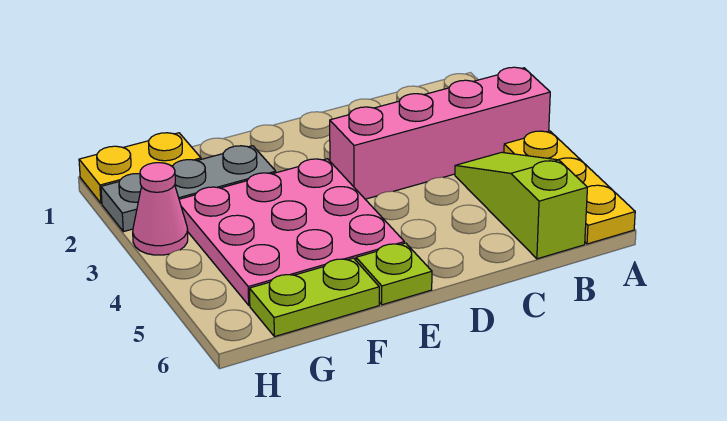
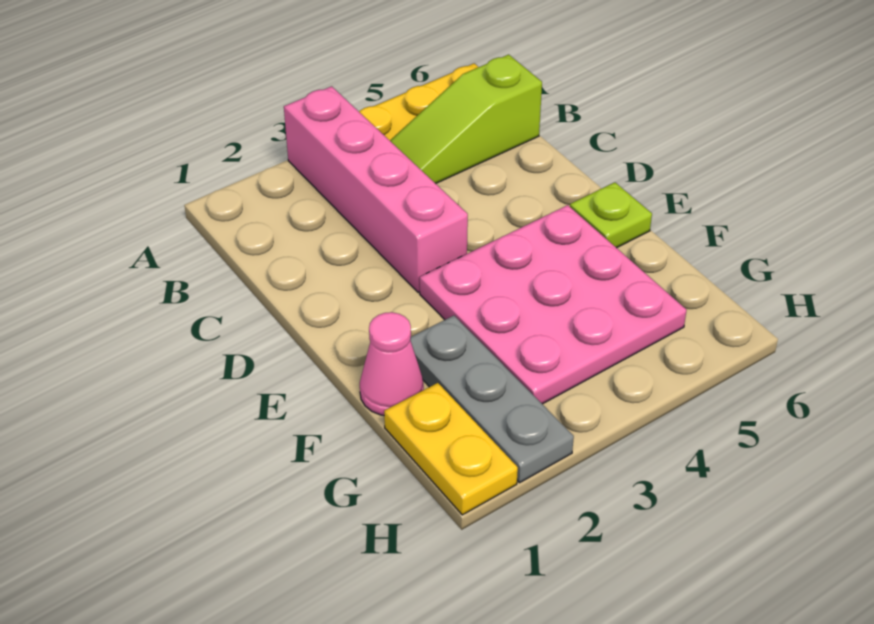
lime plate F6:G6 level 1 -> none
pink cone H3 level 1 -> pink cone F1 level 1

